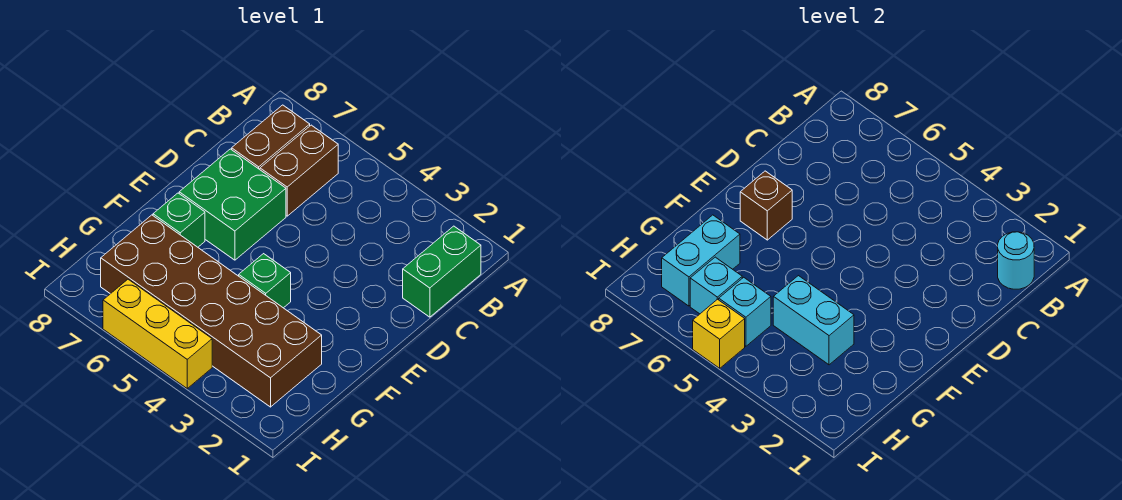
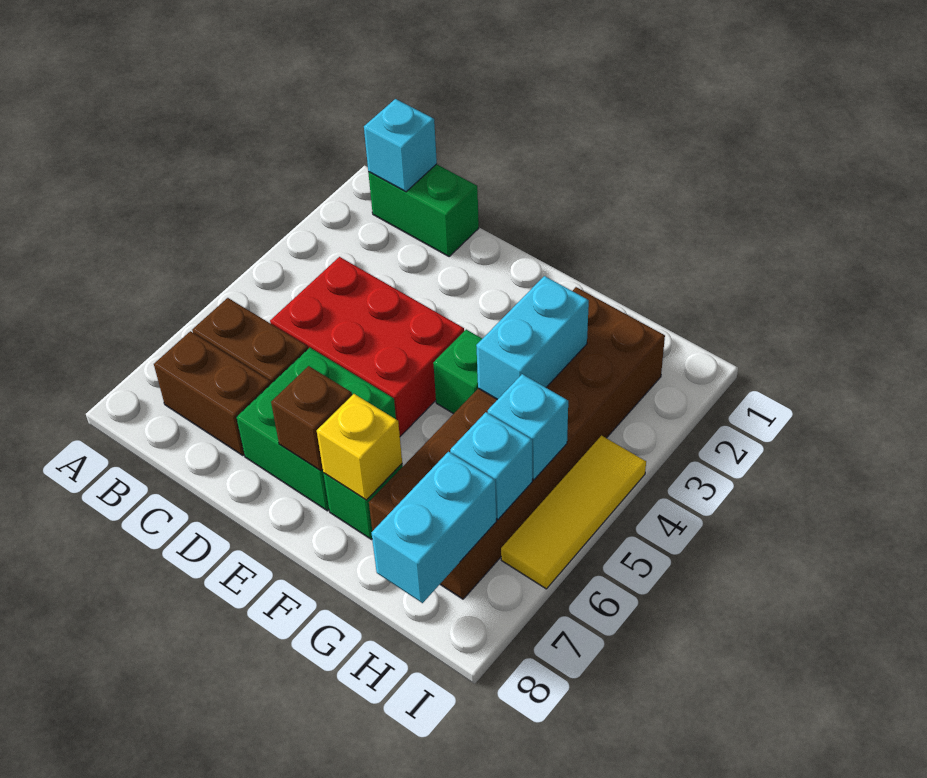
cyan round brick B1 level 2 -> cyan brick B1 level 2
none -> red brick C4:E5 level 1
cyan brick G7:H7 level 2 -> cyan brick H7:H8 level 2
yellow brick I4:I6 level 1 -> yellow tile I4:I6 level 1
yellow brick I5 level 2 -> yellow brick F7 level 2

